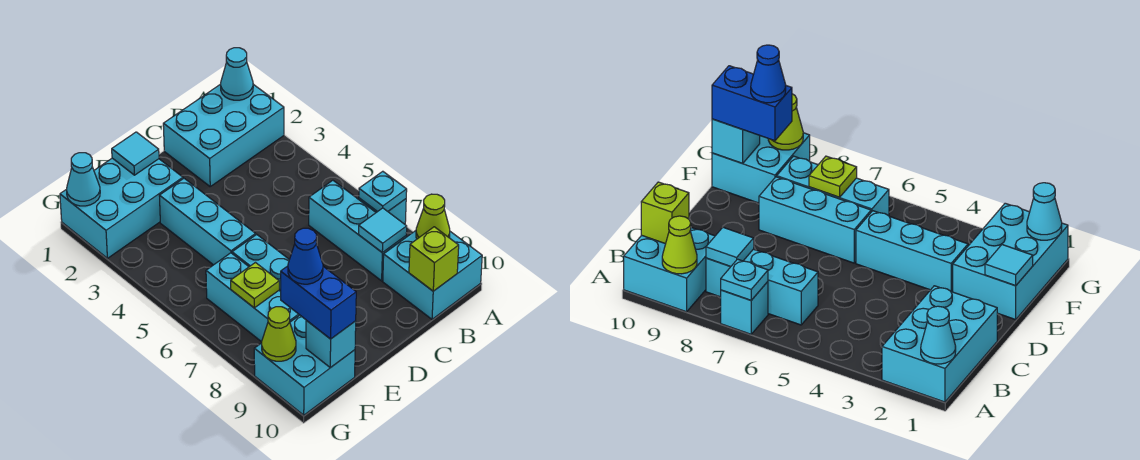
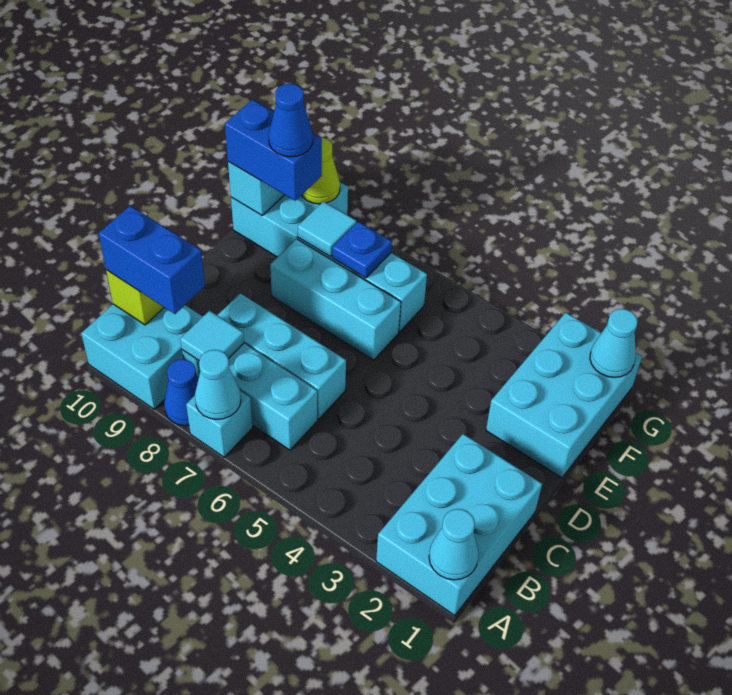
cyan plate A7 level 2 -> cyan cone A7 level 2
none -> blue cone A8 level 1
lime cone A9 level 2 -> none
none -> blue brick B9:B10 level 3
cyan tile E1 level 2 -> cyan tile F8 level 2
cyan brick E3:E5 level 1 -> cyan brick C6:C8 level 1
lime plate F7 level 2 -> blue plate F7 level 2

